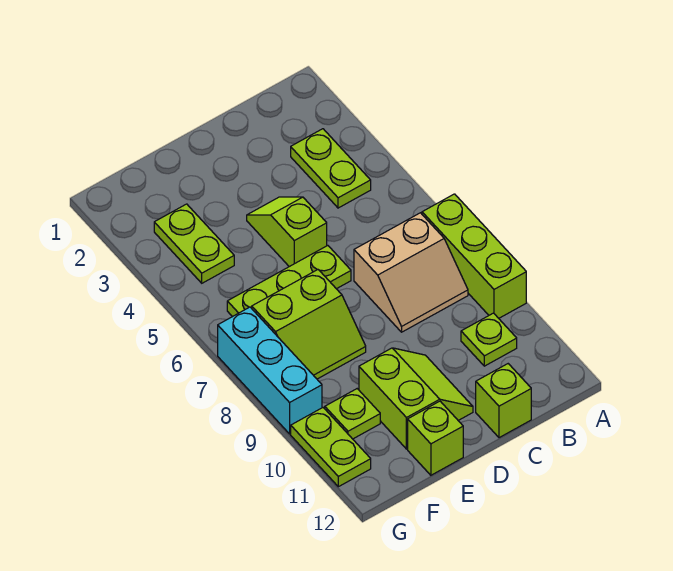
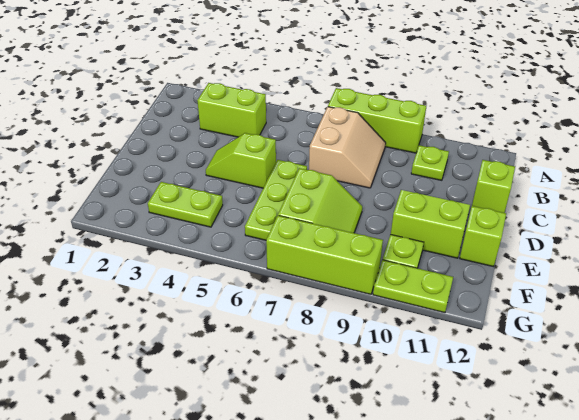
lime plate B3:B4 level 1 -> lime brick B3:B4 level 1
cyan brick G7:G9 level 1 -> lime brick G7:G9 level 1

